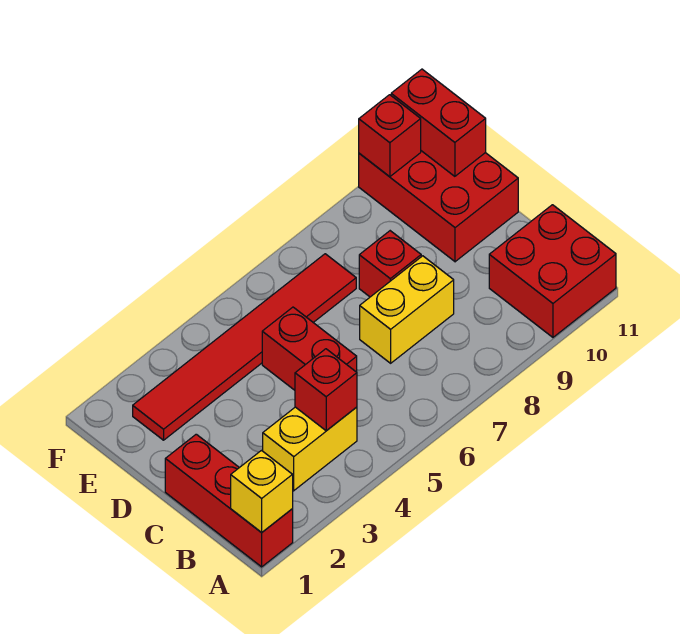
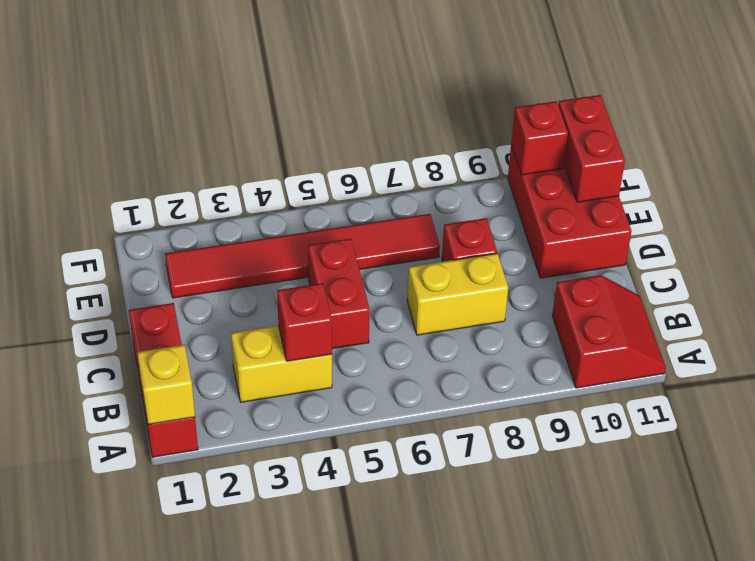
red brick A10:B11 level 1 -> red slope A10:B11 level 1 top 10

